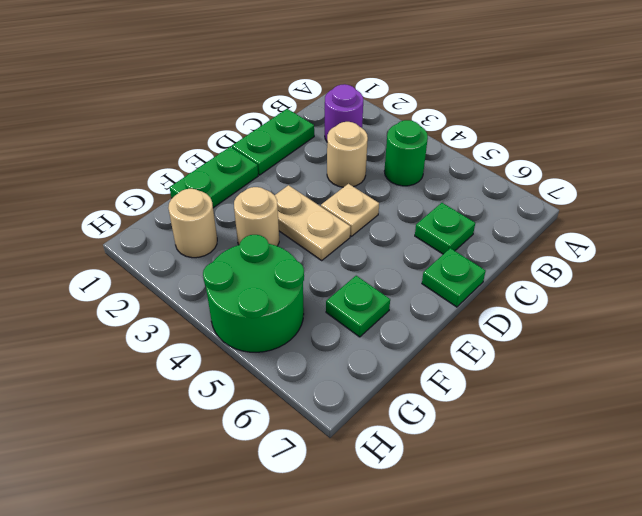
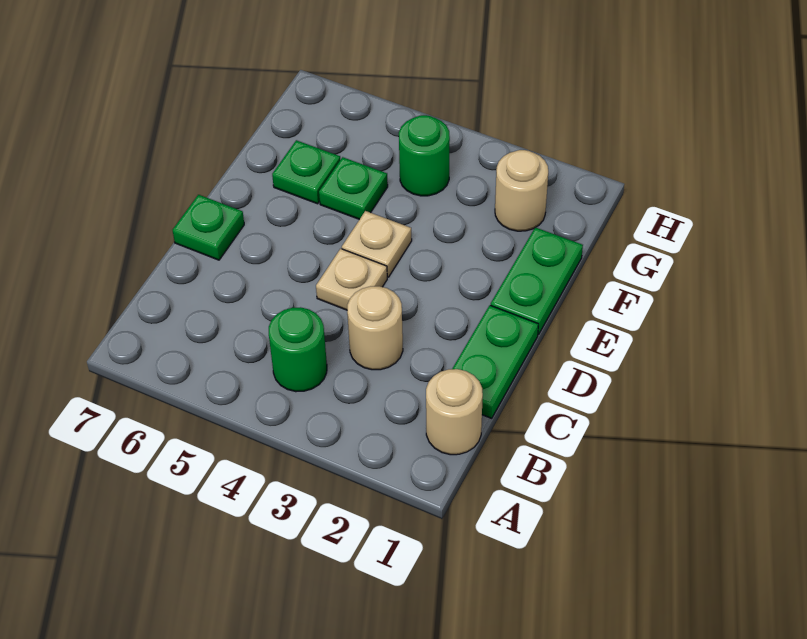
purple round brick B2 level 1 -> none
green plate C6 level 1 -> green plate F5 level 1
tan plate E3:E4 level 1 -> tan plate E4 level 1
tan round brick F3 level 1 -> tan round brick B1 level 1
green round brick G4:H5 level 1 -> green round brick G4 level 1

